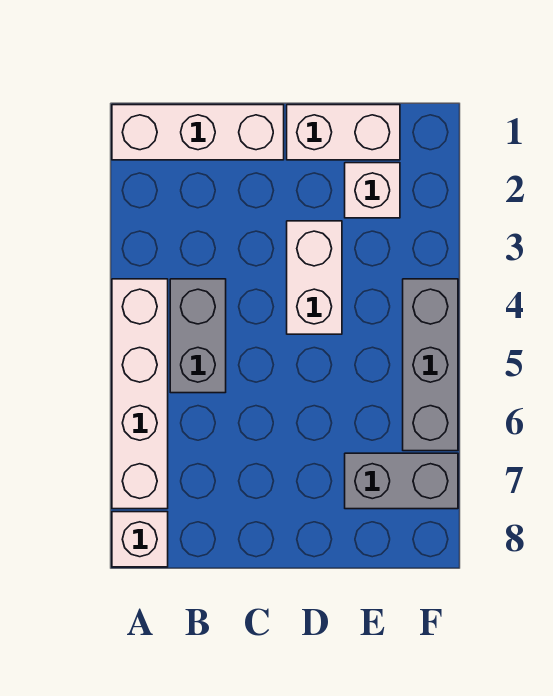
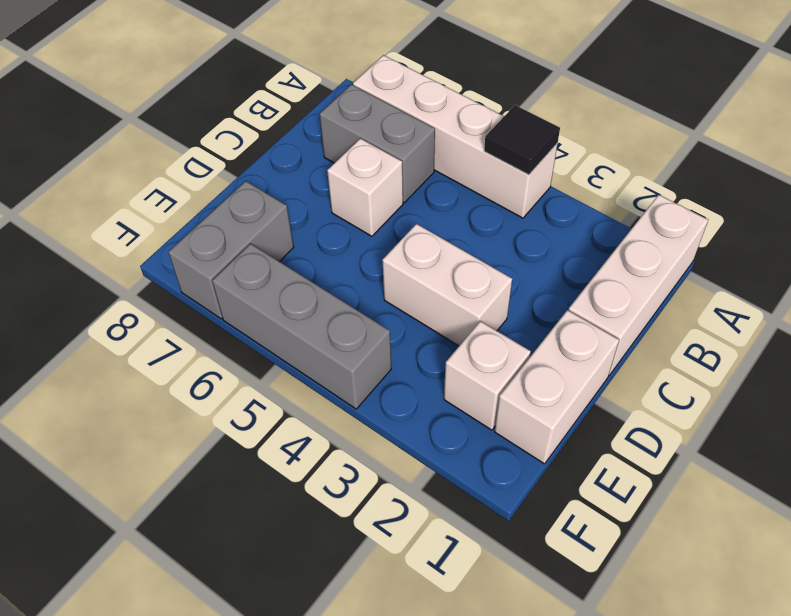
none -> black tile A4 level 2
white brick A8 level 1 -> white brick C6 level 1
grey brick B4:B5 level 1 -> grey brick B6:B7 level 1

